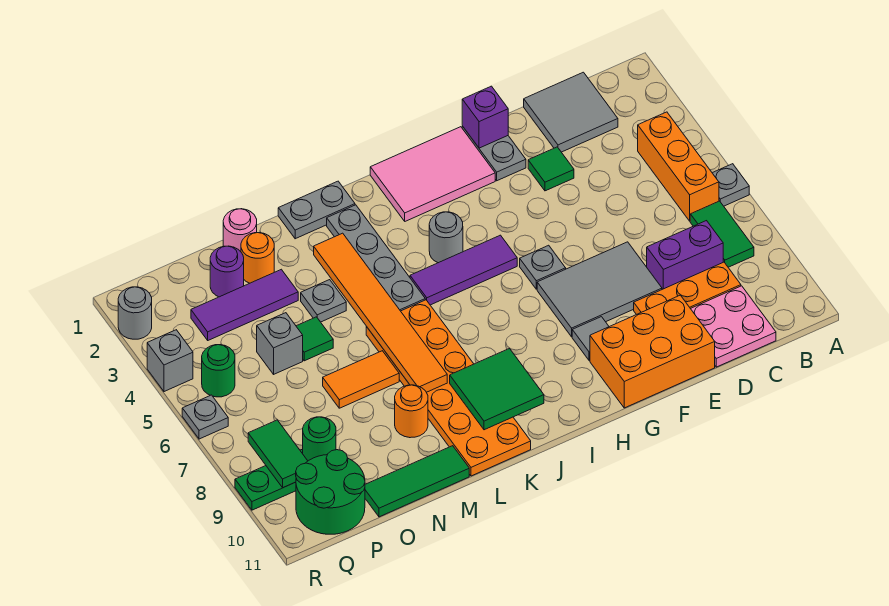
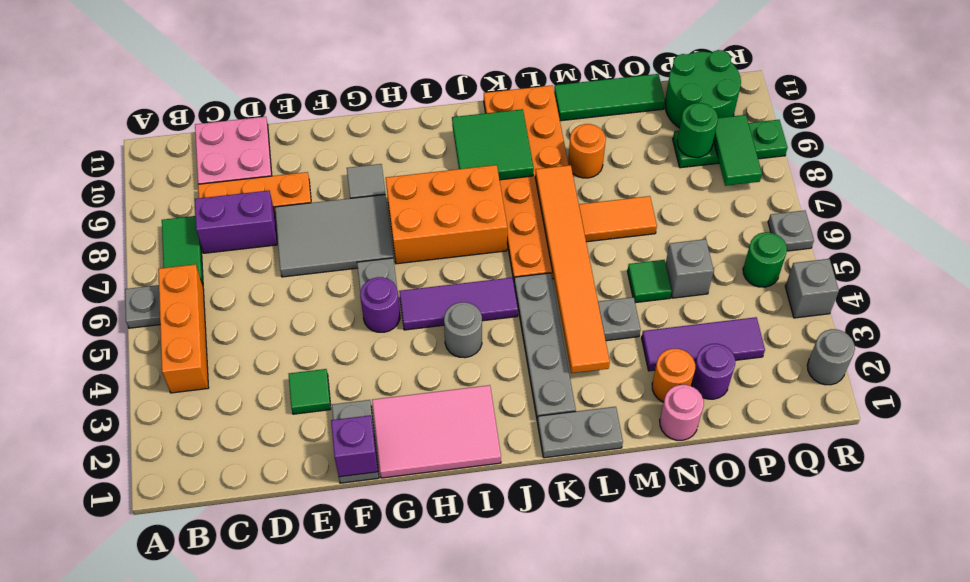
grey tile C1:D2 level 1 -> none
orange brick E10:G11 level 1 -> orange brick H7:J8 level 1
none -> purple round brick G5 level 1

